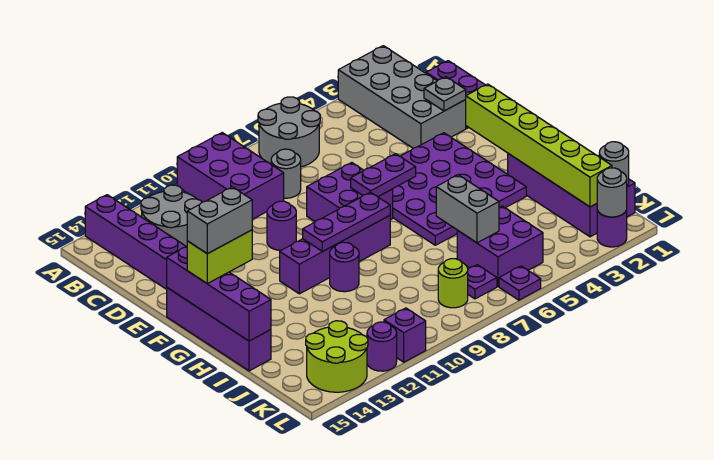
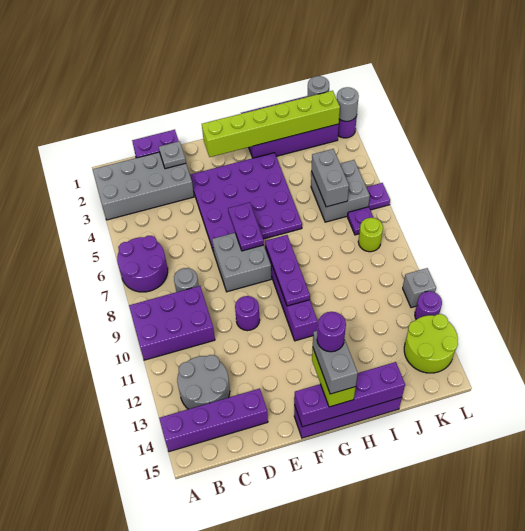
grey round brick A6:B7 level 1 -> purple round brick A6:B7 level 1
purple brick E7:F8 level 1 -> grey brick E7:F8 level 1
purple round brick H10 level 1 -> purple round brick G14 level 5
grey brick I6:J6 level 2 -> grey brick J5:J6 level 2
purple brick J5:K6 level 1 -> grey brick J5:K6 level 1
purple brick L11 level 1 -> grey brick L11 level 1

